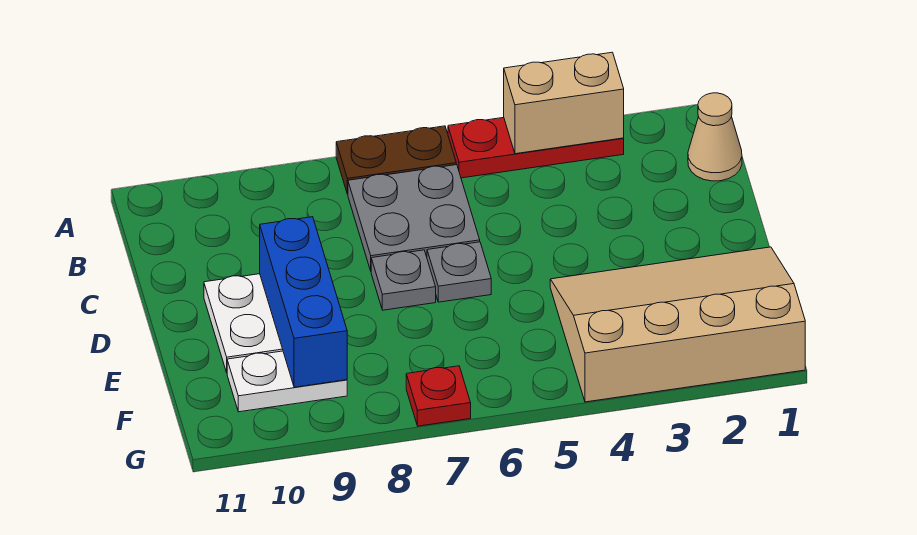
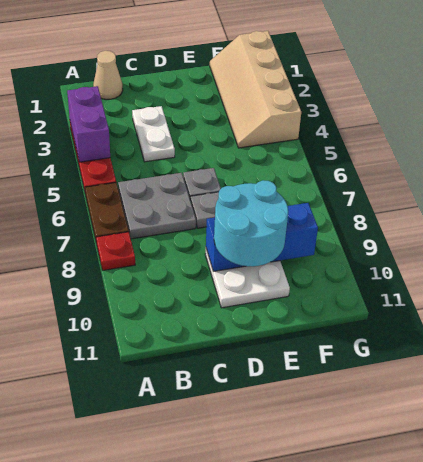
tan brick A3:A4 level 2 -> purple brick A3:A4 level 2
none -> cyan round brick D9:E10 level 3
tan slope E1:G4 level 1 top G -> tan slope F1:G4 level 1 top G
white plate F9:F10 level 1 -> white plate C3:C4 level 1
red plate G7 level 1 -> red plate A8 level 1

